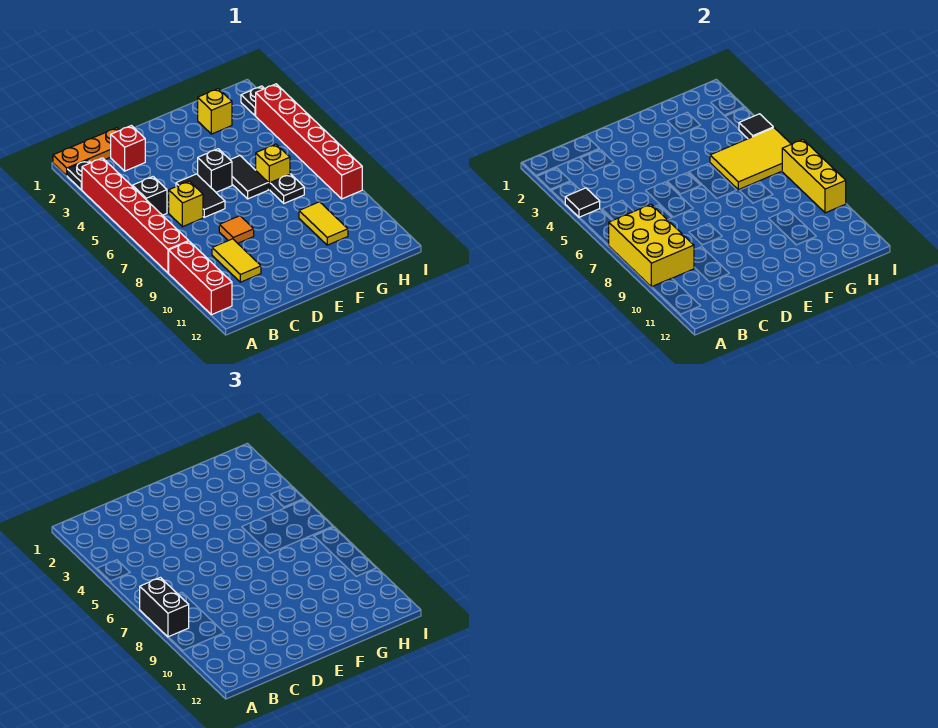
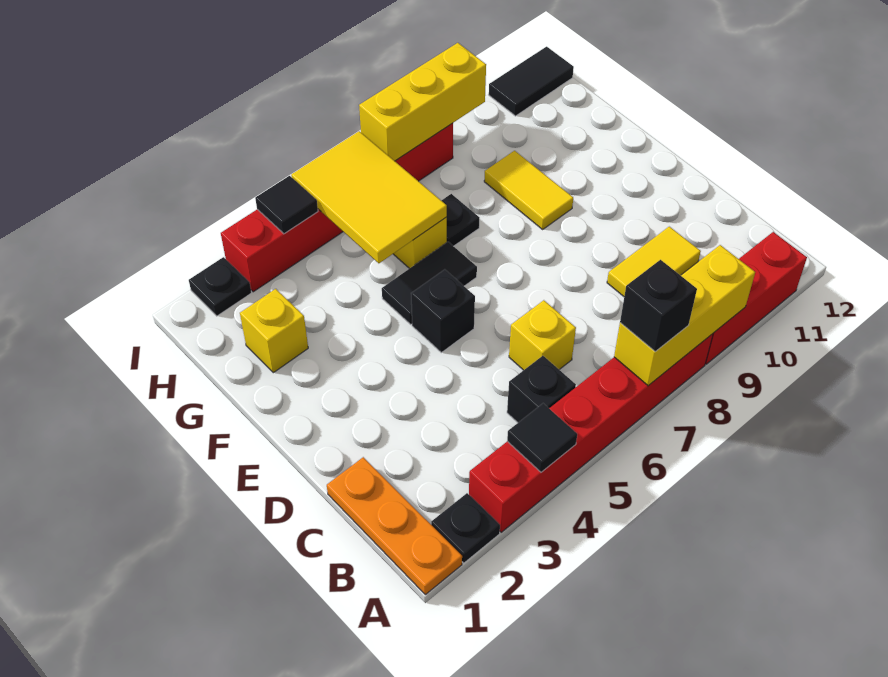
yellow brick A7:B9 level 2 -> yellow brick A7:A9 level 2
black brick A7:A8 level 3 -> black brick A7 level 3
red brick C2 level 1 -> none
black tile D5:D6 level 1 -> black tile I11:I12 level 1
orange tile D8 level 1 -> none
yellow tile G9:G10 level 1 -> yellow tile F9:G9 level 1

